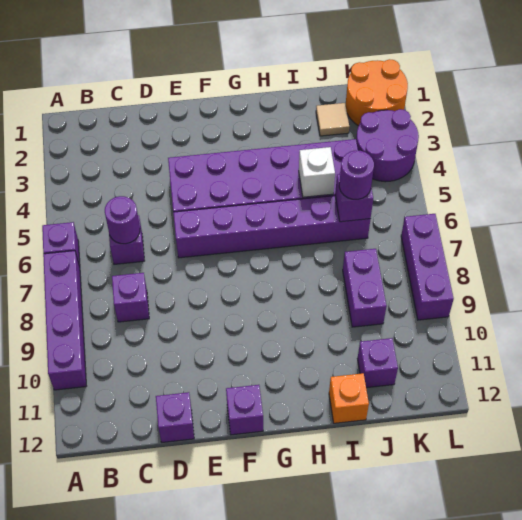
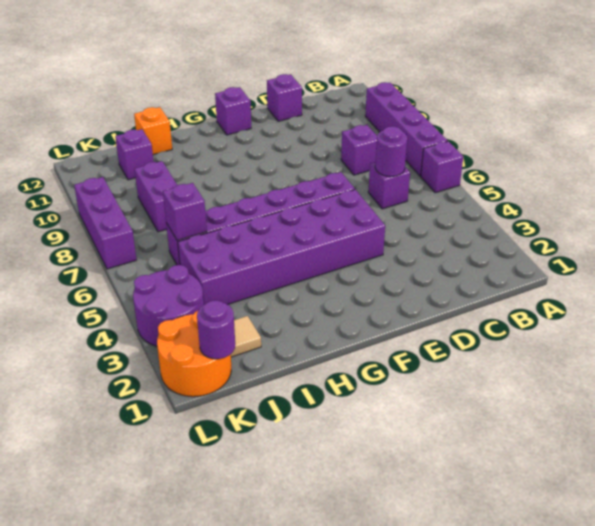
white brick I5 level 2 -> none
purple round brick J6 level 3 -> purple round brick K1 level 2

